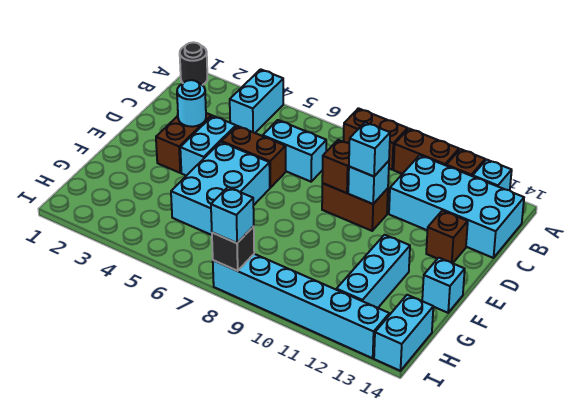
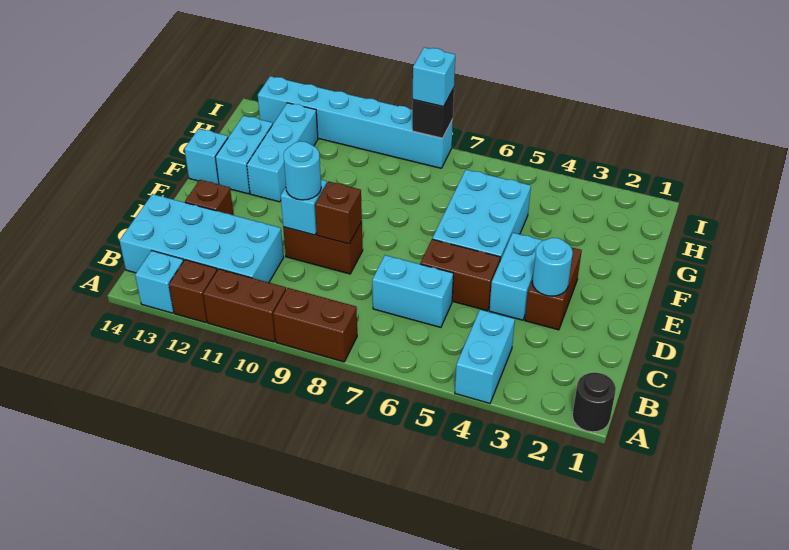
cyan brick D10 level 3 -> cyan round brick D10 level 3
cyan brick H14:I14 level 1 -> cyan brick F13:G13 level 1

